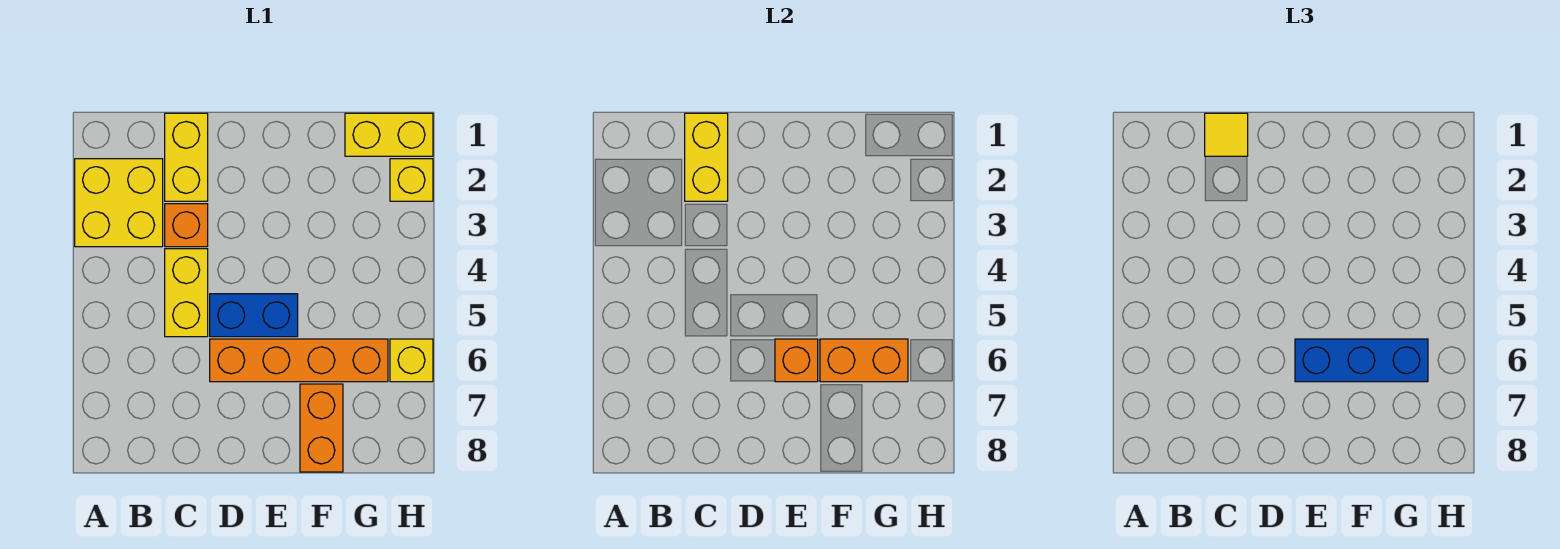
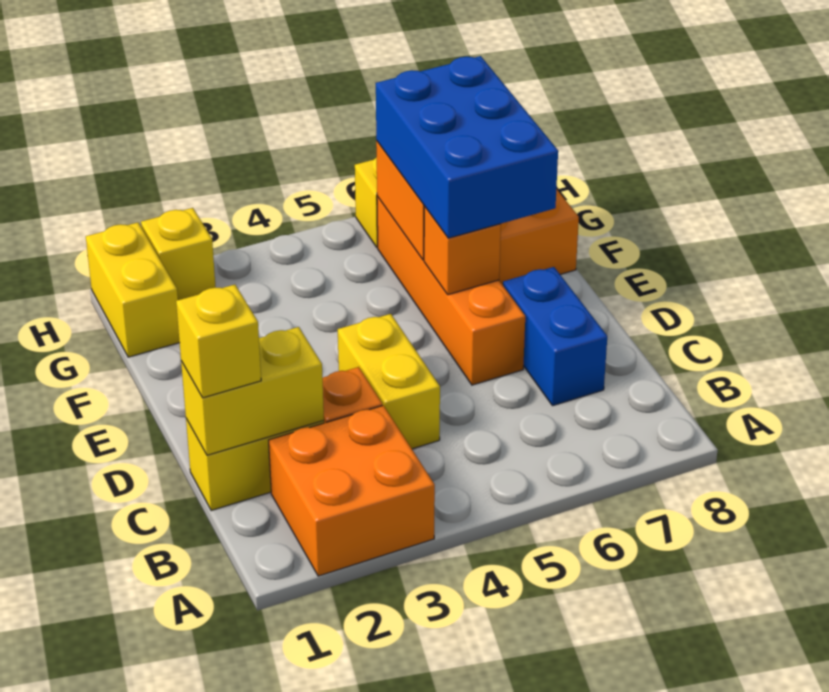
yellow brick A2:B3 level 1 -> orange brick A2:B3 level 1
yellow tile C1 level 3 -> yellow brick C1 level 3
yellow brick C4:C5 level 1 -> yellow brick C4:D4 level 1
blue brick D5:E5 level 1 -> blue brick C7:D7 level 1
blue brick E6:G6 level 3 -> blue brick E6:G7 level 3

